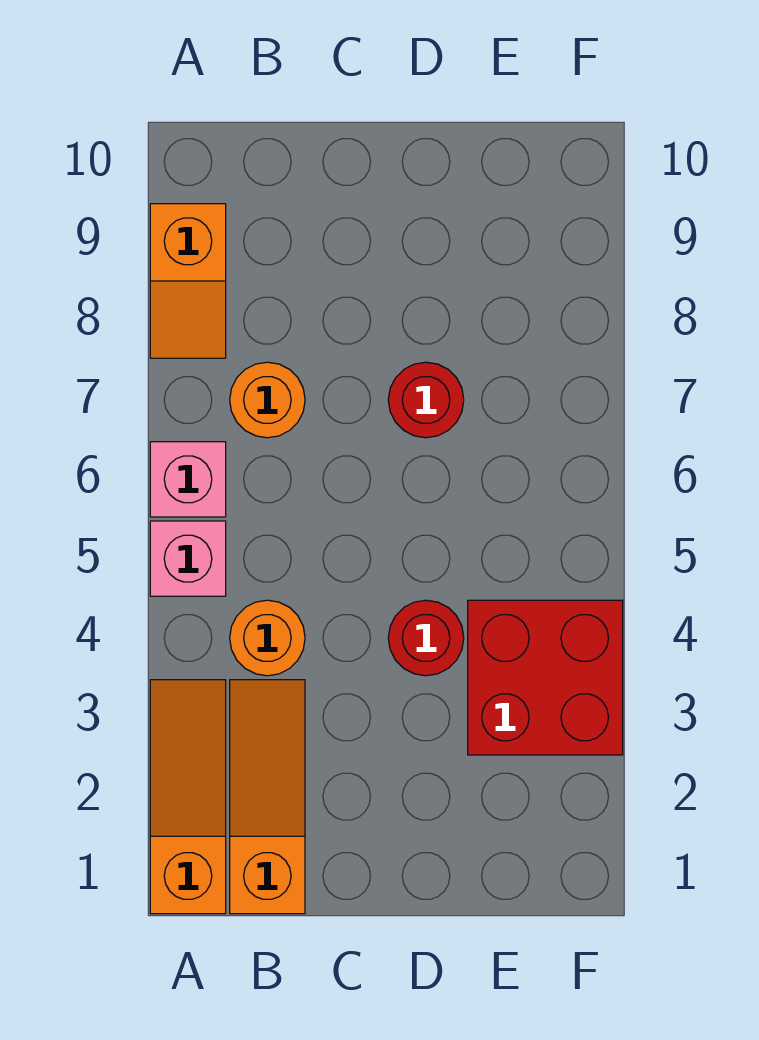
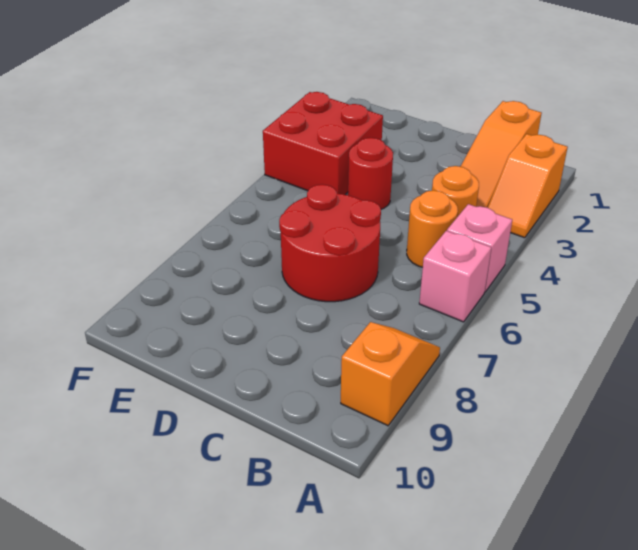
orange slope A1:A3 level 1 top 1 -> orange slope A2:A3 level 1 top 2
orange round brick B7 level 1 -> orange round brick B5 level 1
red round brick D7 level 1 -> red round brick C6:D7 level 1

